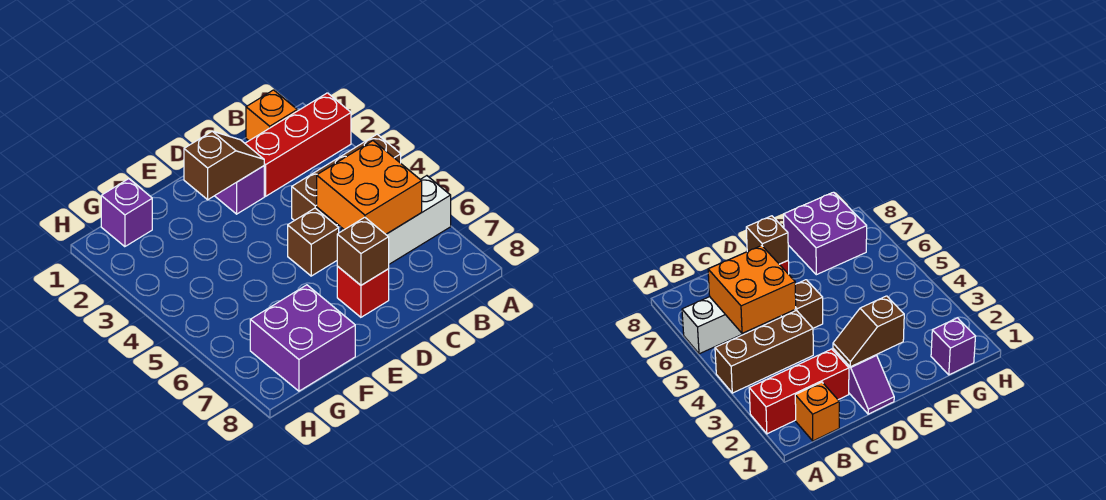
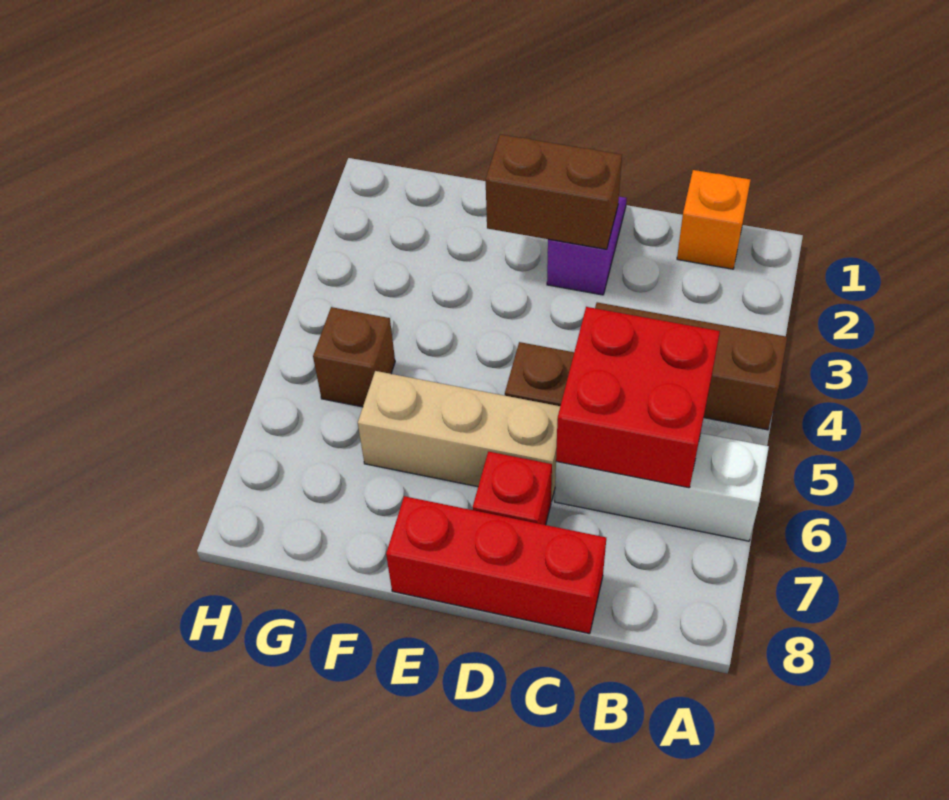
red brick A2:C2 level 1 -> red brick C8:E8 level 1
orange brick B5:C6 level 2 -> red brick B5:C6 level 2
brown slope D2:E2 level 2 top E -> brown brick D2:E2 level 2
none -> tan brick D6:F6 level 1
brown brick D7 level 2 -> brown brick G5 level 1
purple brick F7:G8 level 1 -> none
purple brick G1 level 1 -> none

